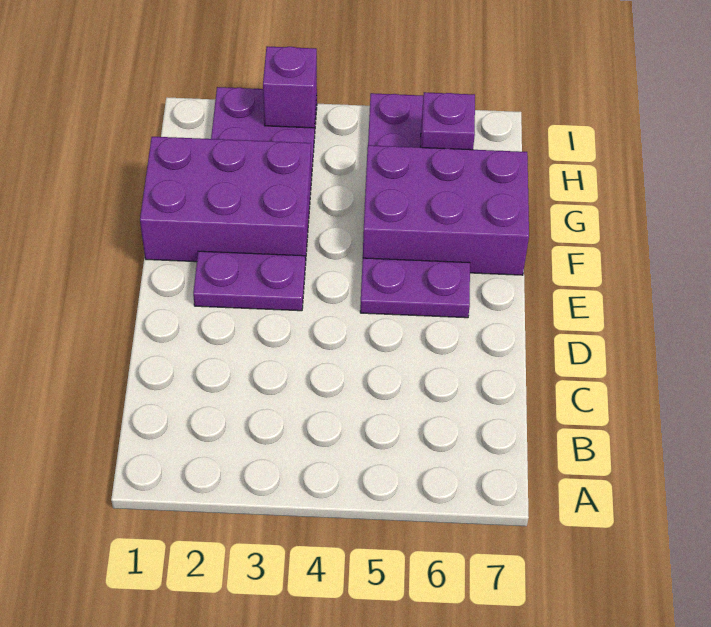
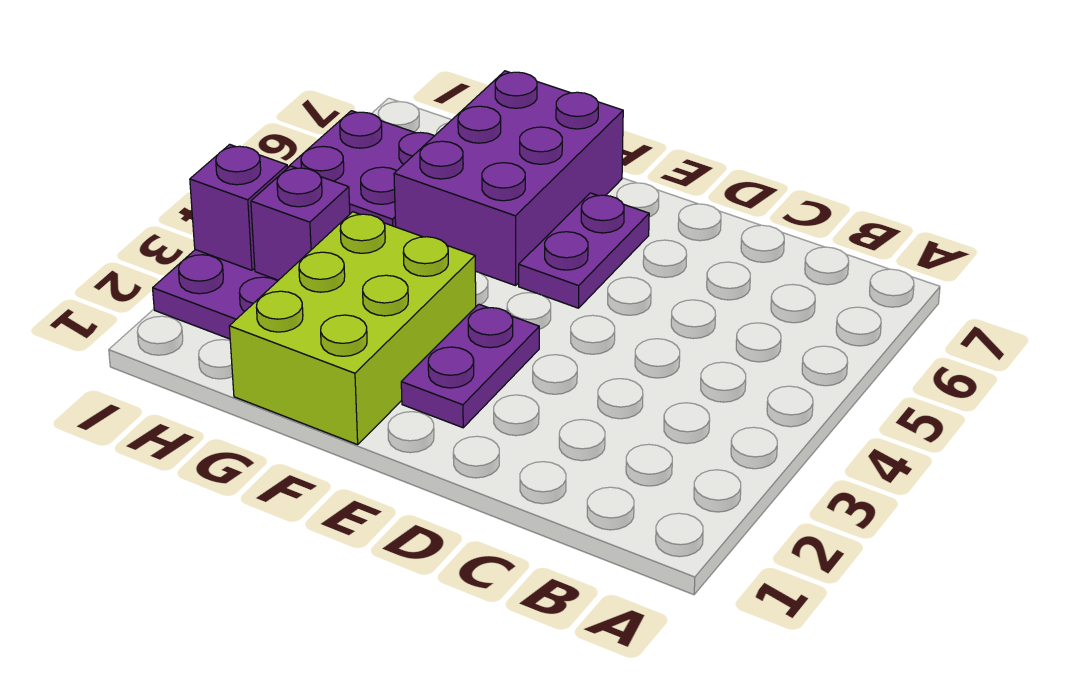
purple brick F1:G3 level 1 -> lime brick F1:G3 level 1
purple brick H6 level 2 -> purple brick H3 level 2

